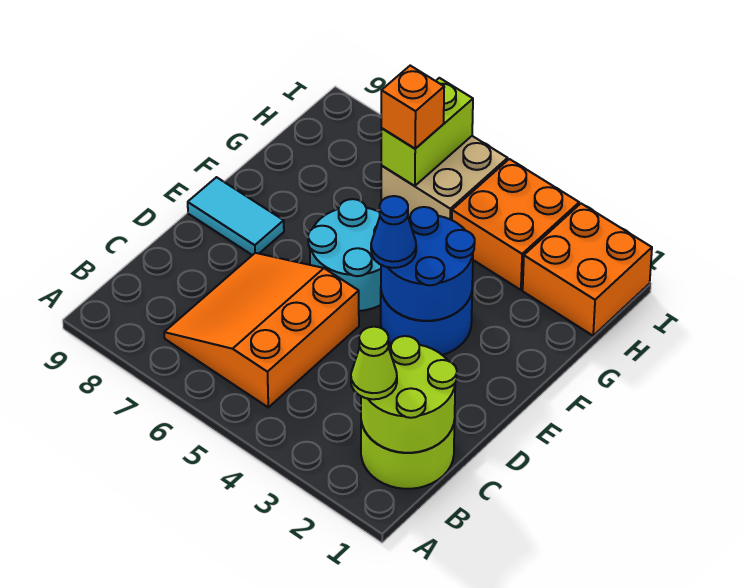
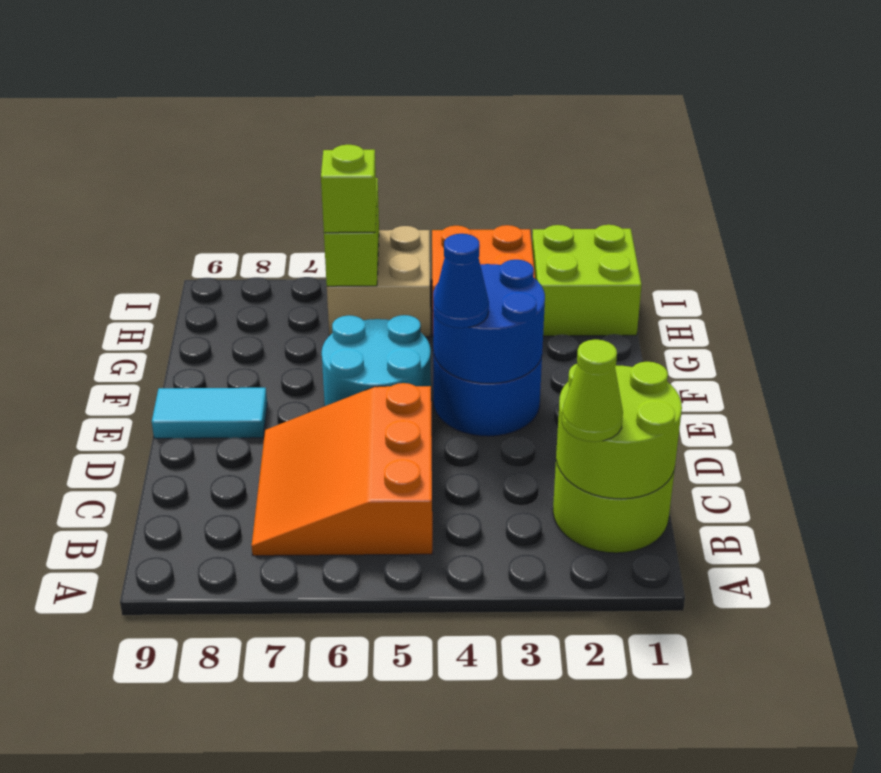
orange brick H1:I2 level 1 -> lime brick H1:I2 level 1
orange brick H6 level 3 -> lime brick H6 level 3

